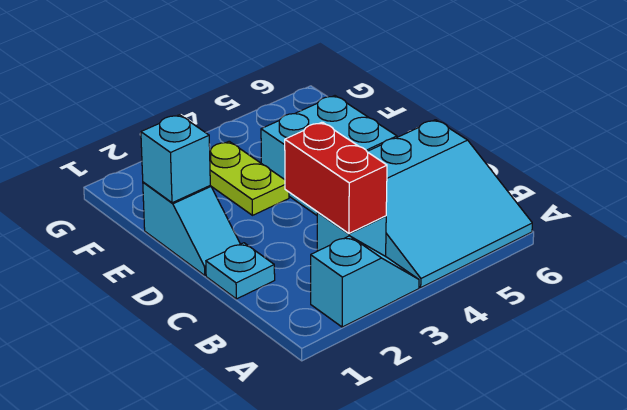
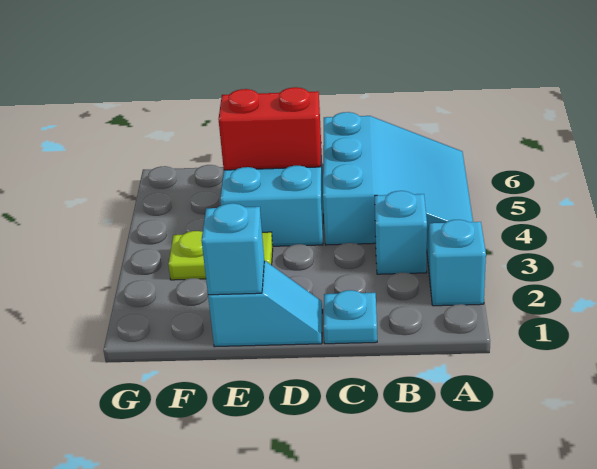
red brick B3:C3 level 2 -> red brick D5:E5 level 2

